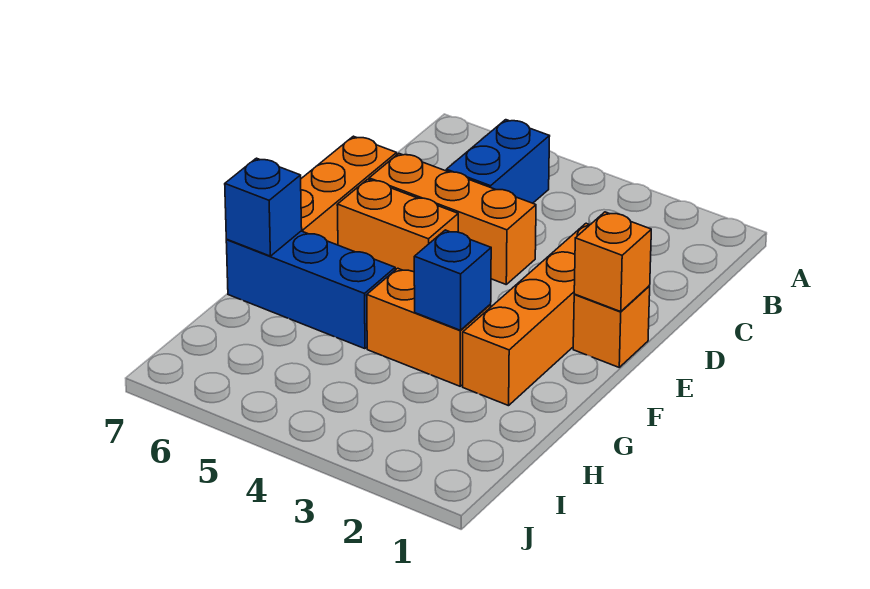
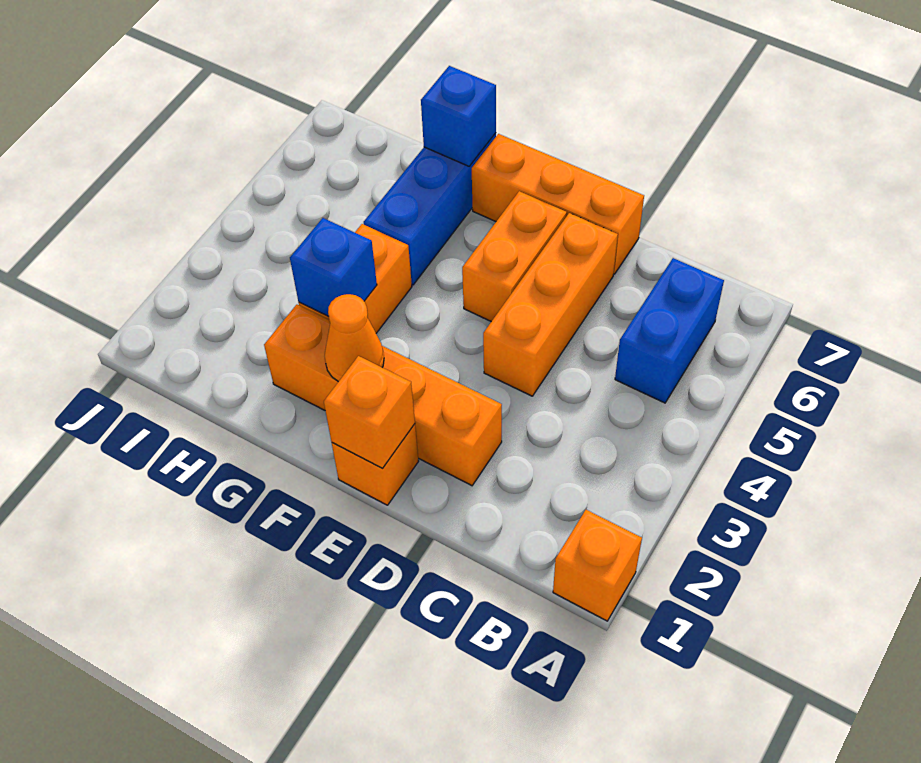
none -> orange brick A1 level 1
blue brick B5:C5 level 1 -> blue brick B5:B6 level 1
none -> orange cone F2 level 2

